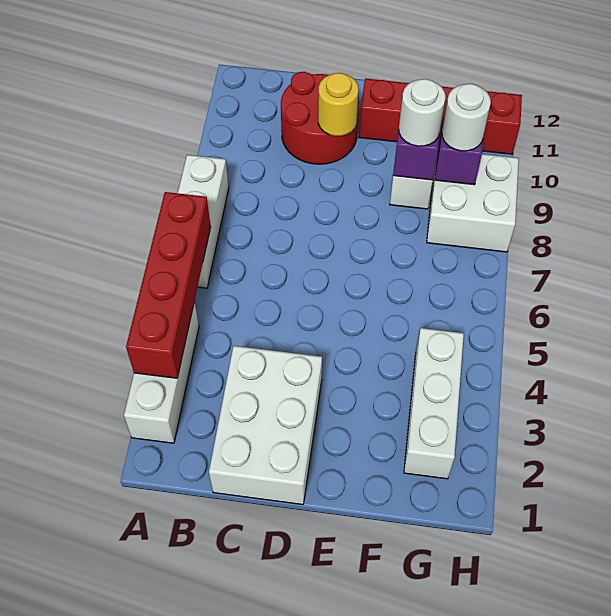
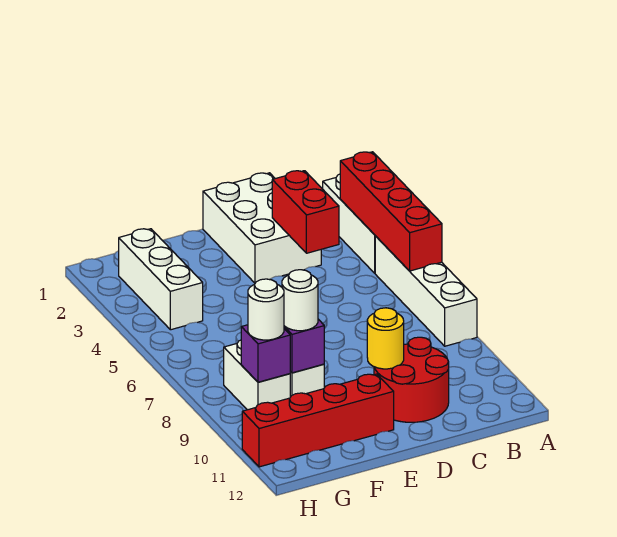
white brick A6:A8 level 1 -> white brick A5:A8 level 1
none -> red brick C3:C4 level 2
white brick G8:H9 level 1 -> white brick G8:G9 level 1

